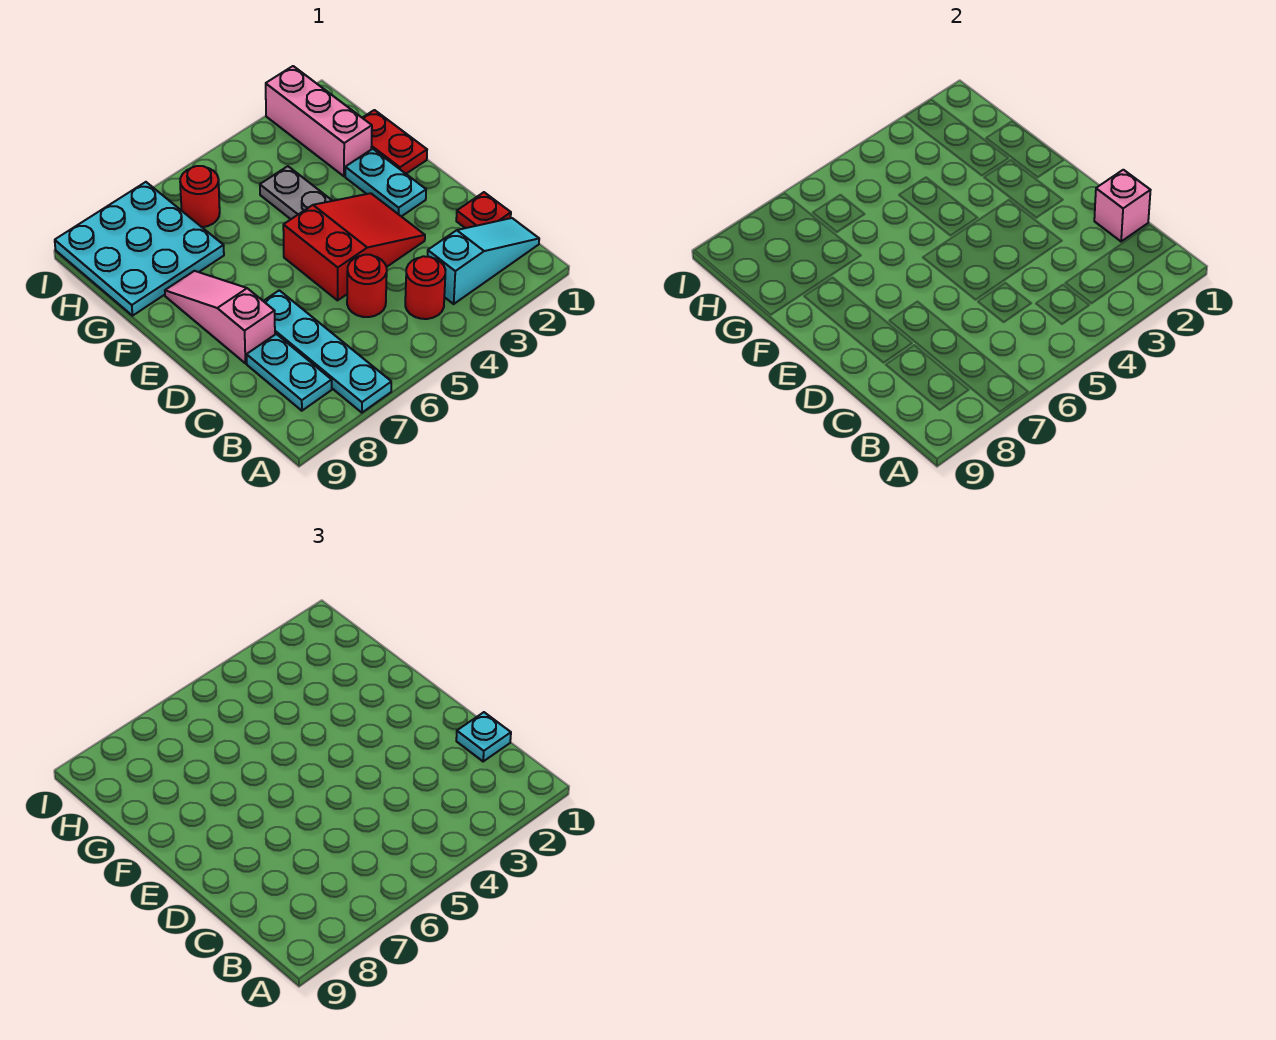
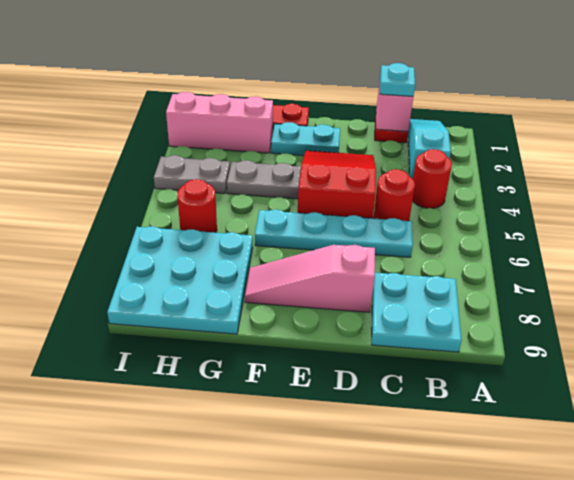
cyan plate A7:D7 level 1 -> cyan plate C6:F6 level 1
cyan plate B8:C8 level 1 -> cyan plate B8:C9 level 1
none -> grey plate H4:I4 level 1

